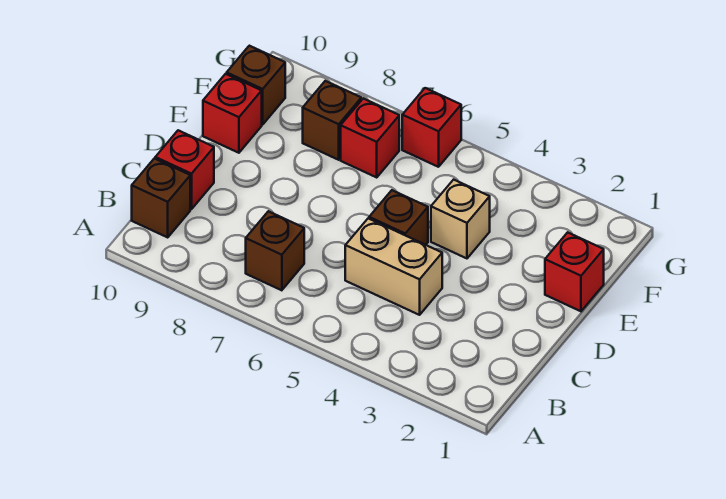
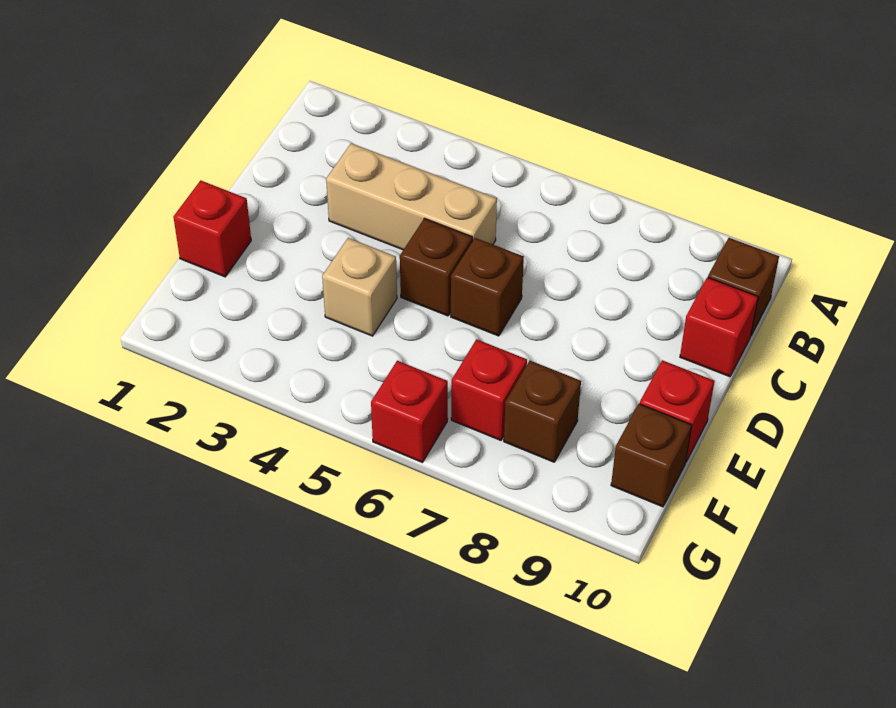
brown brick B7 level 1 -> brown brick D6 level 1
tan brick C4:C5 level 1 -> tan brick C3:C5 level 1

